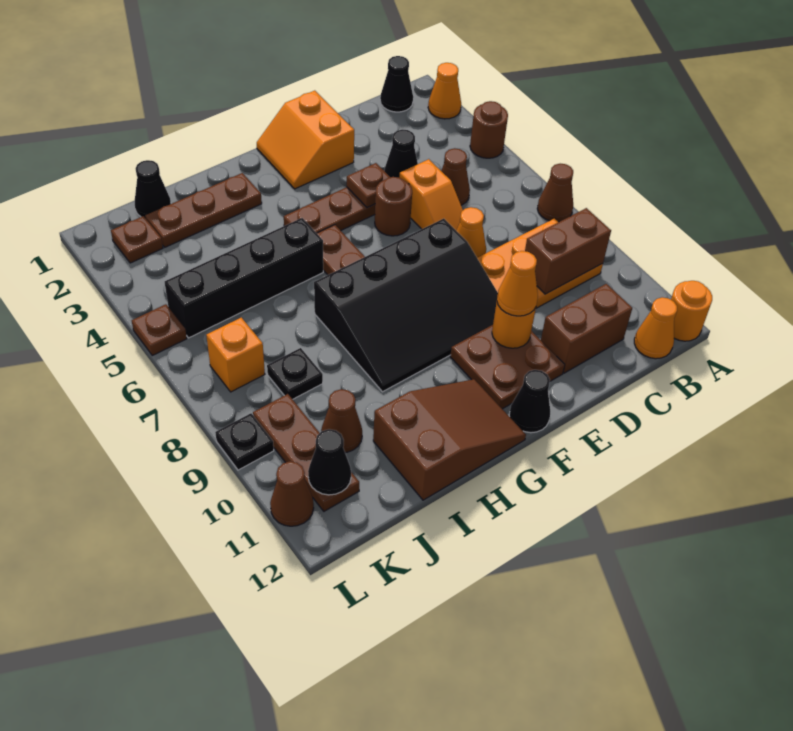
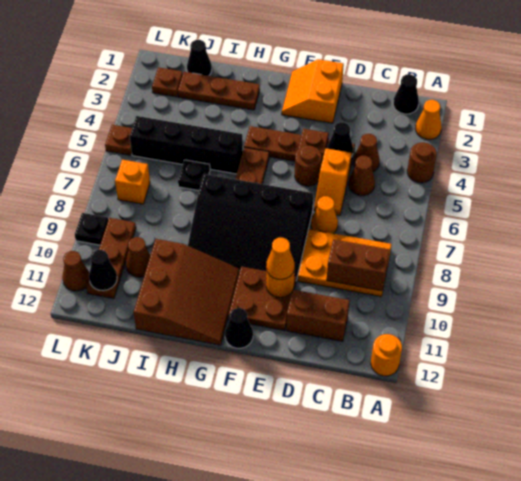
brown cone A7 level 1 -> brown cone C4 level 1
orange cone B12 level 1 -> none
brown slope G11:I12 level 1 top I -> brown slope G10:I12 level 1 top I
black plate J8 level 1 -> black plate I6 level 1

